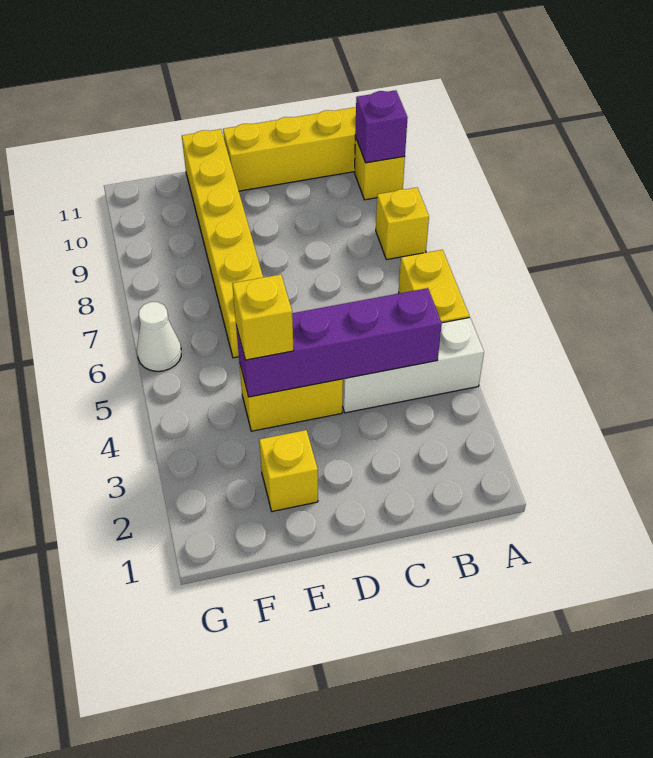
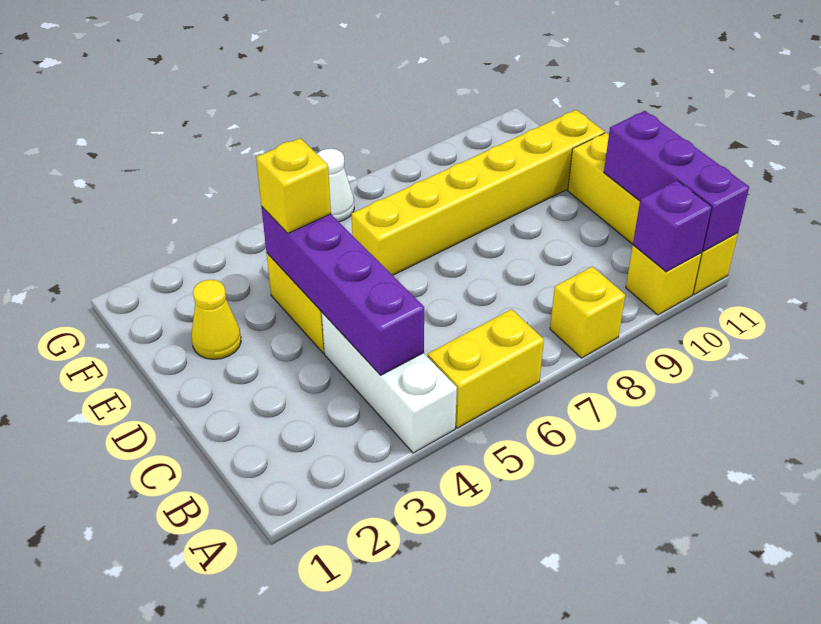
none -> purple brick A11:C11 level 2
yellow brick E2 level 1 -> yellow cone E2 level 1

